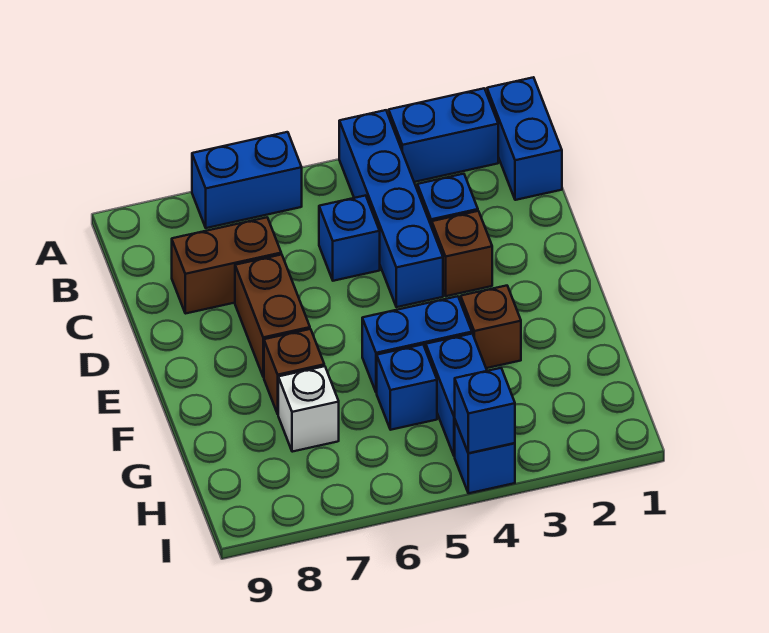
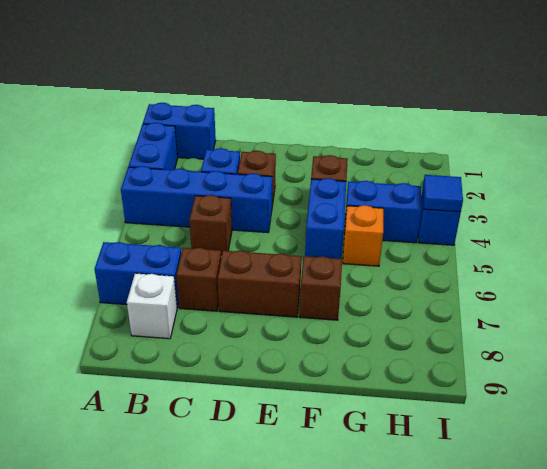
blue brick A6:A7 level 1 -> blue brick A7:B7 level 1
blue brick C5 level 1 -> brown brick C5 level 1
brown brick C7:C8 level 1 -> brown brick C7 level 1
blue brick G5 level 1 -> orange brick G5 level 1
white brick G7 level 1 -> white brick B8 level 1
blue brick I4 level 2 -> blue tile I4 level 2

